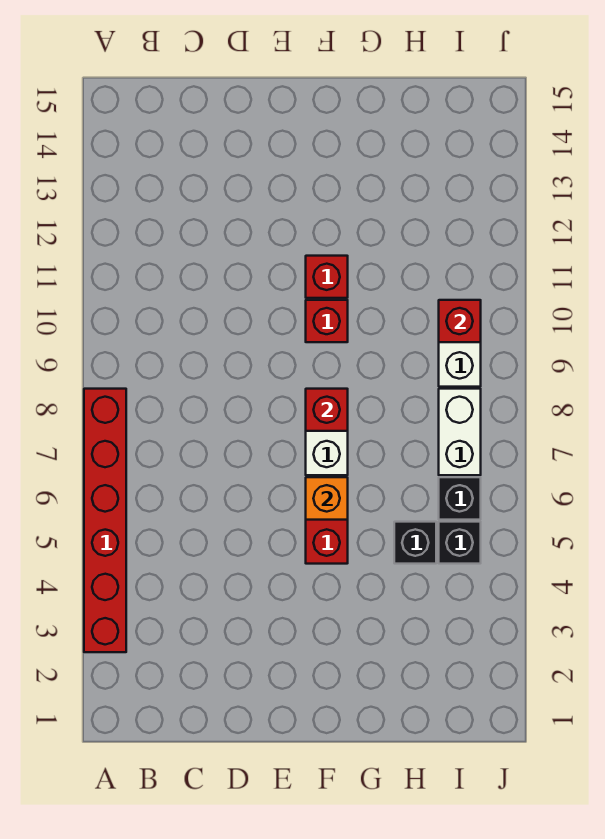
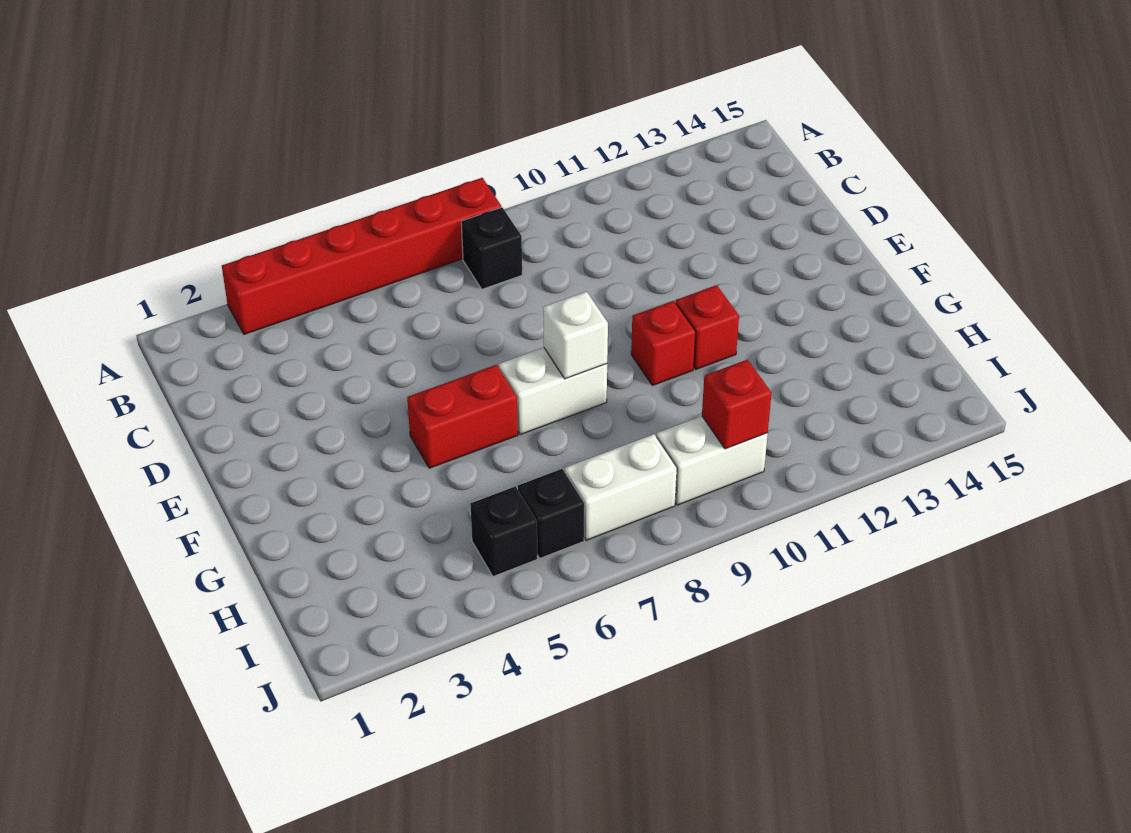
orange brick F6 level 2 -> none
red brick F8 level 2 -> white brick F8 level 2
black brick H5 level 1 -> black brick B8 level 1

